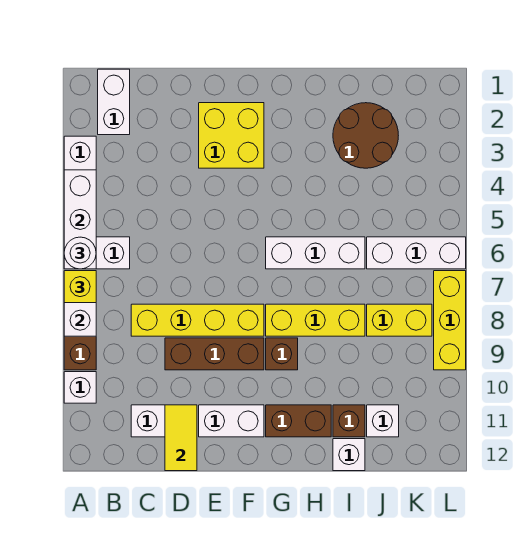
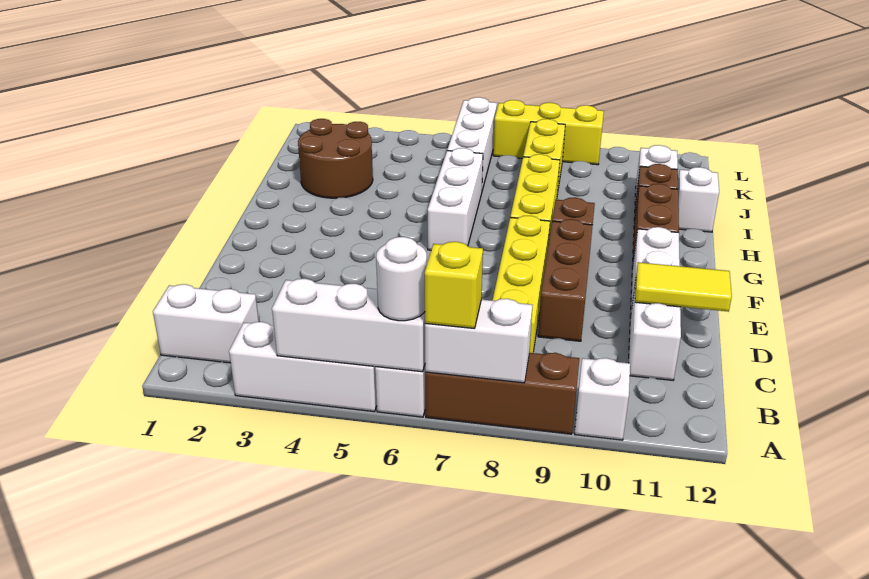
yellow brick E2:F3 level 1 -> none

